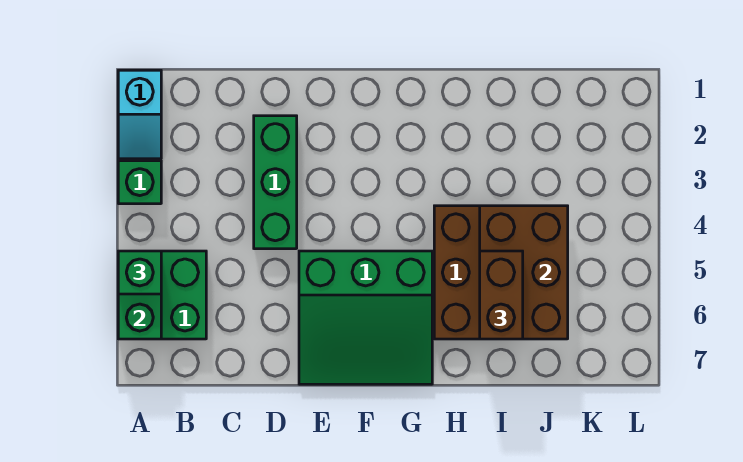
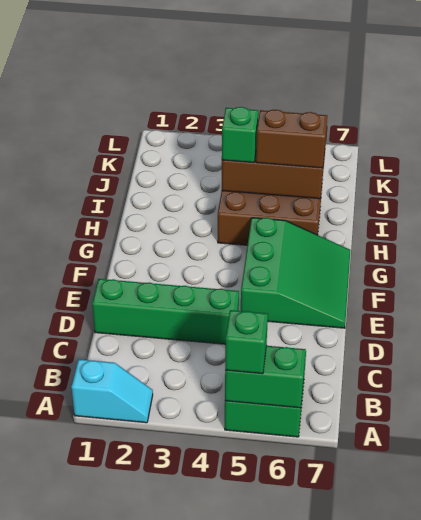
green brick A3 level 1 -> green brick I4 level 3
green brick D2:D4 level 1 -> green brick D1:D4 level 1

